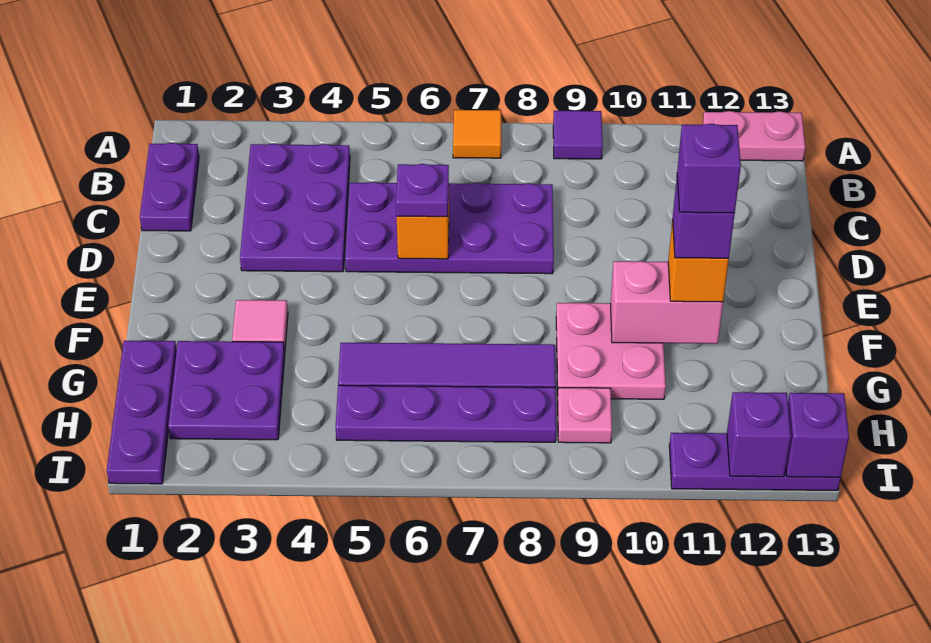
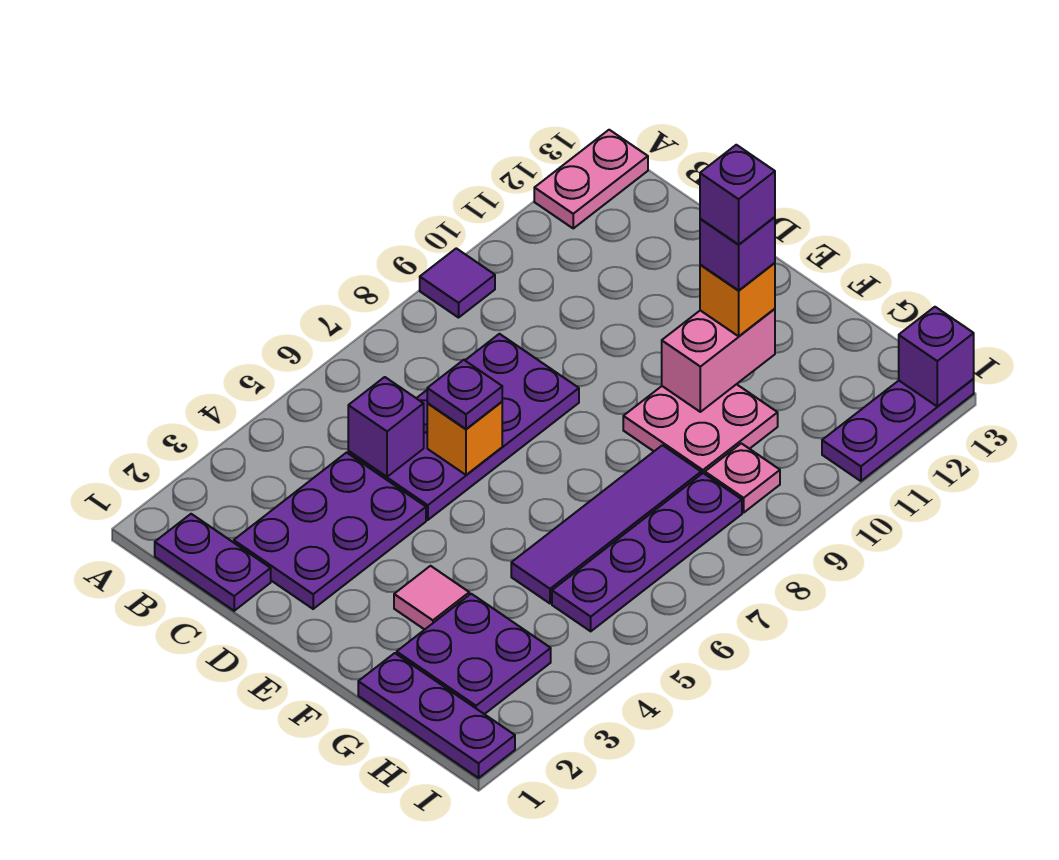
orange tile A7 level 1 -> none
purple plate B3:D4 level 1 -> purple plate C2:D4 level 1
purple brick I12 level 2 -> purple brick C5 level 2

